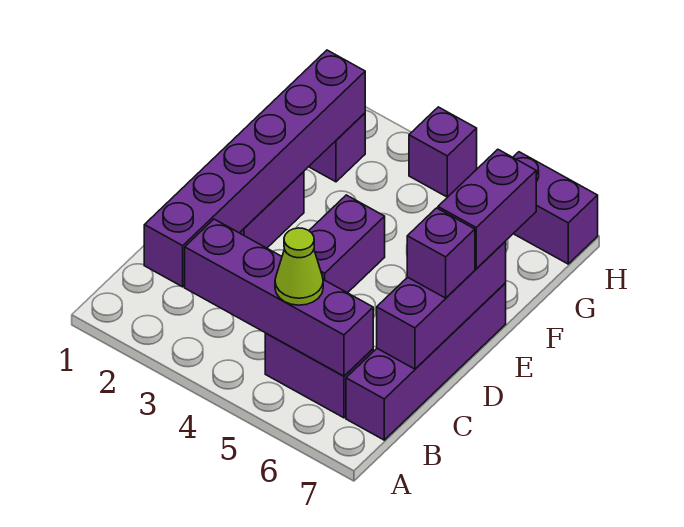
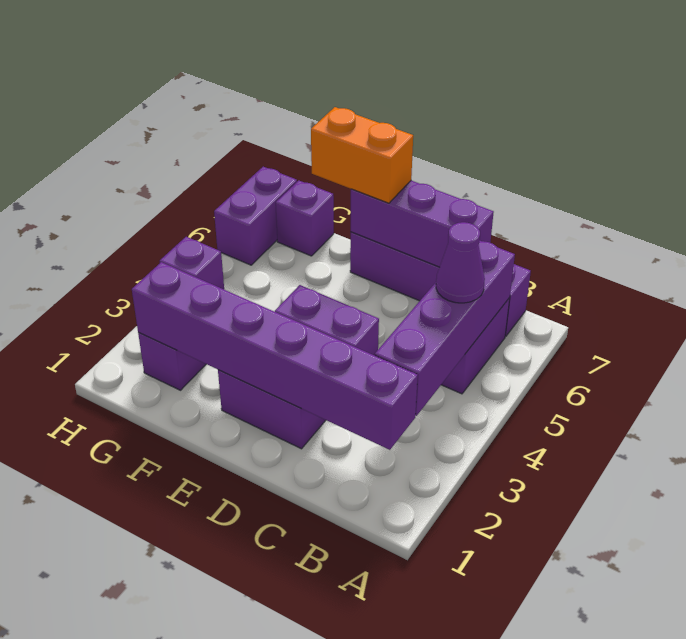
lime cone B5 level 3 -> purple cone B5 level 3
purple brick D7 level 3 -> purple brick G7 level 1
purple brick E7:F7 level 3 -> orange brick E7:F7 level 3

